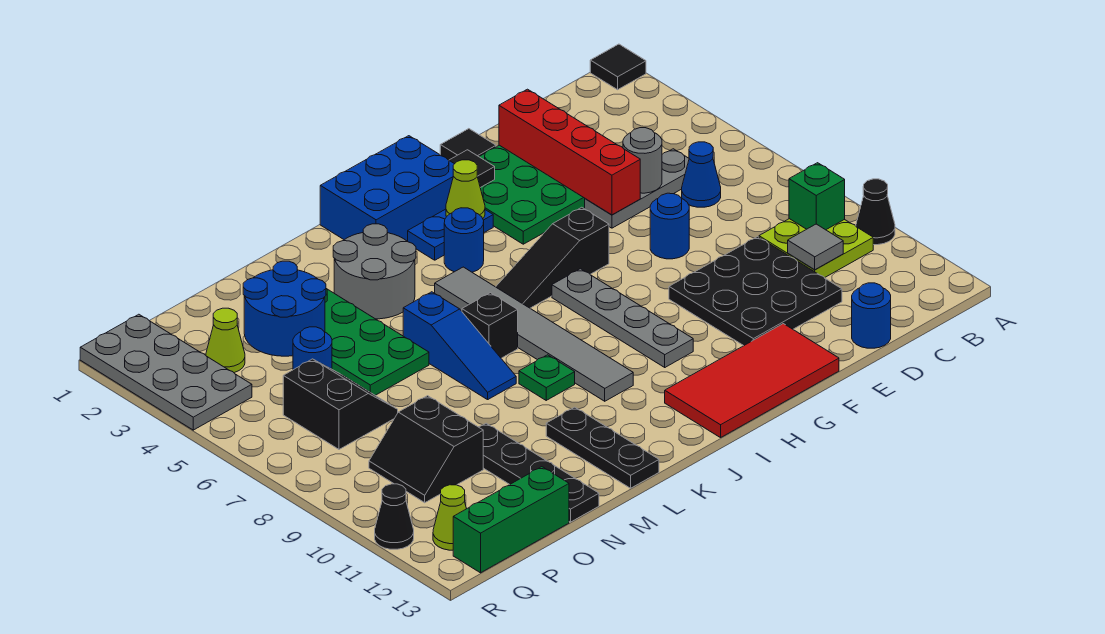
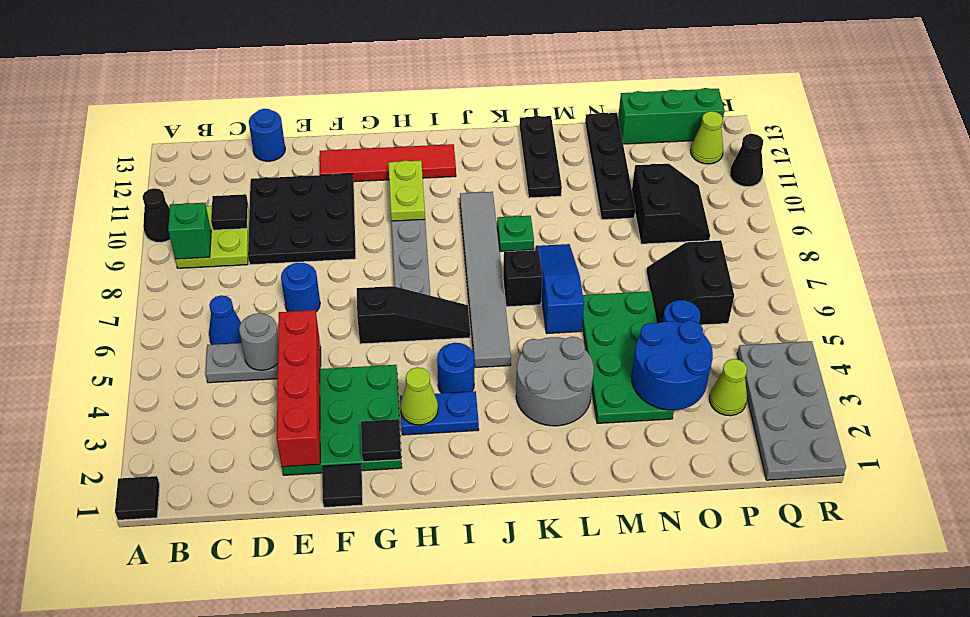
grey tile C10 level 2 -> black tile C10 level 2
red tile F12:I13 level 1 -> red tile F12:I12 level 1
blue brick H1:J2 level 1 -> none
none -> lime plate H10:H11 level 2

